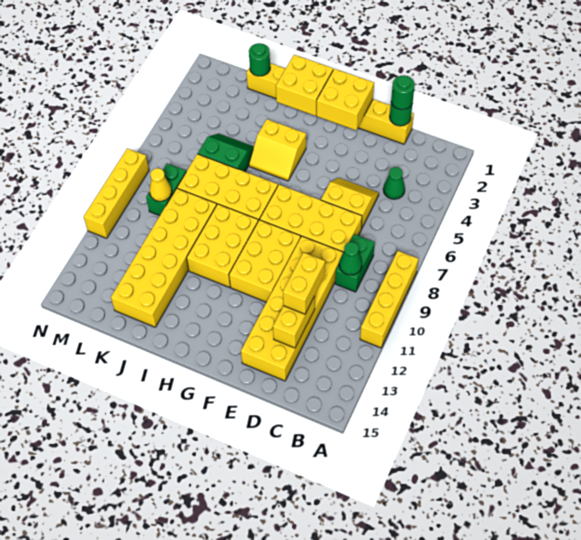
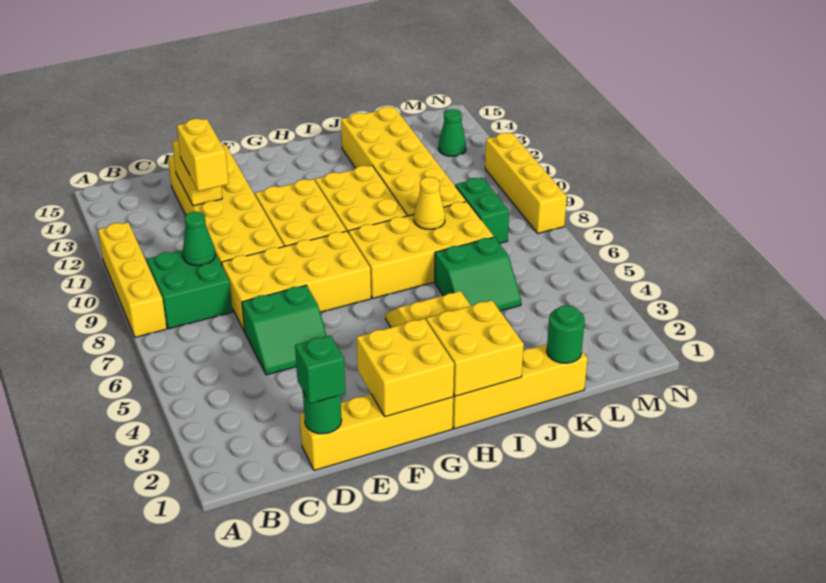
green cone C4 level 1 -> green cone M13 level 1
green brick C8:C9 level 1 -> green brick B8:C9 level 1
green round brick D1 level 3 -> green brick D1 level 3
yellow slope D5:E6 level 1 top 6 -> green slope D5:E6 level 1 top 6
yellow cone L9 level 2 -> yellow cone J8 level 2

